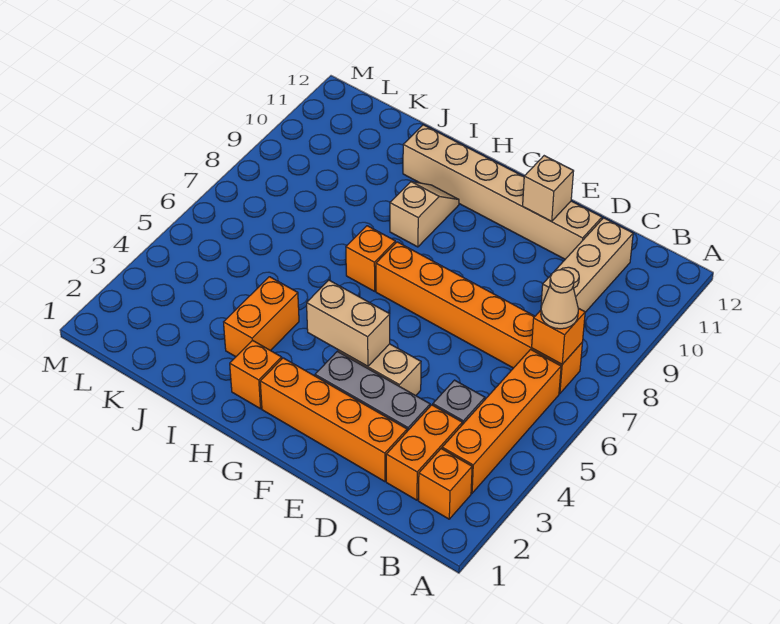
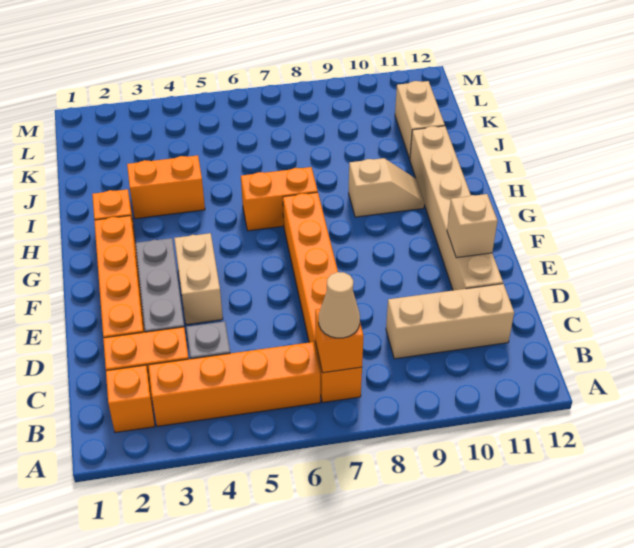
tan brick F4:G4 level 2 -> tan brick J11:K11 level 1
orange brick H7 level 1 -> orange brick H6:H7 level 1

